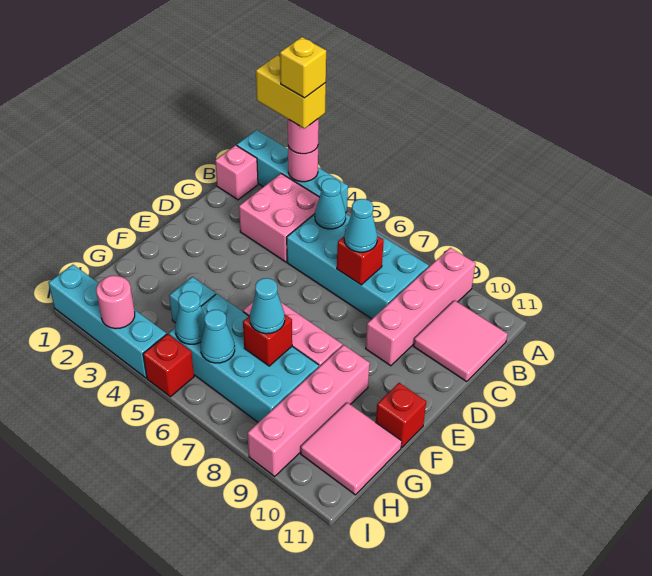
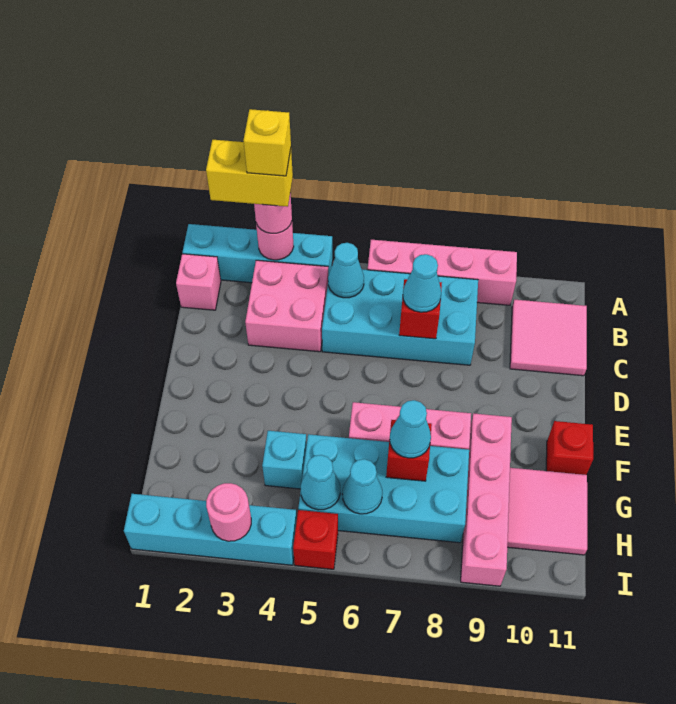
pink brick A9:D9 level 1 -> pink brick A6:A9 level 1

